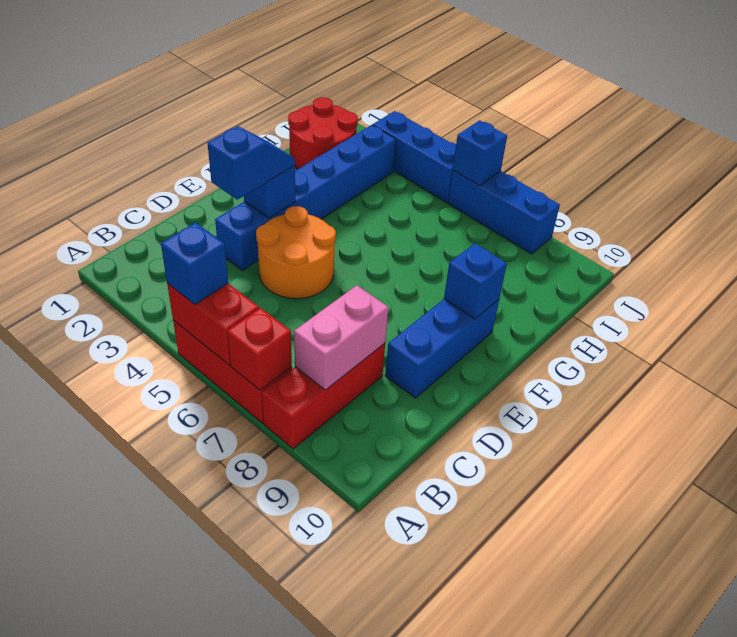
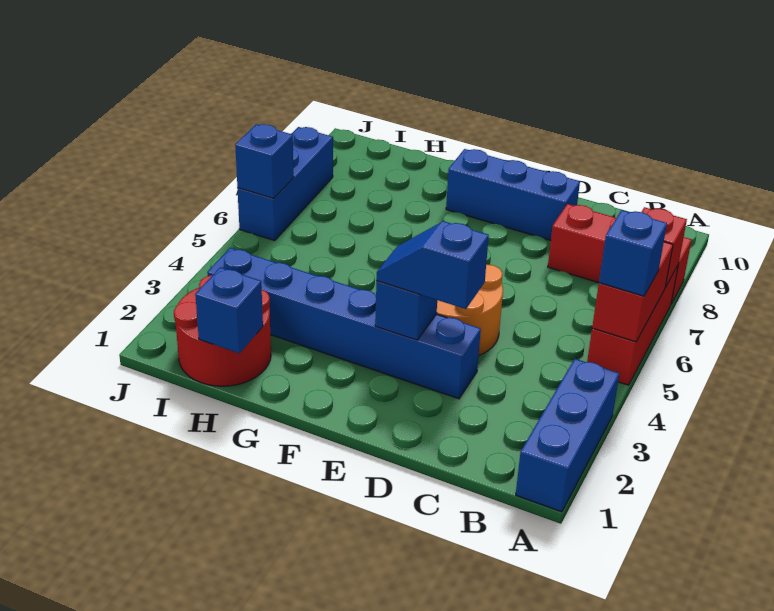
pink brick B8:C8 level 2 -> none
blue brick F9 level 2 -> blue brick H1 level 2
blue brick J3:J5 level 1 -> blue brick A1:A3 level 1

